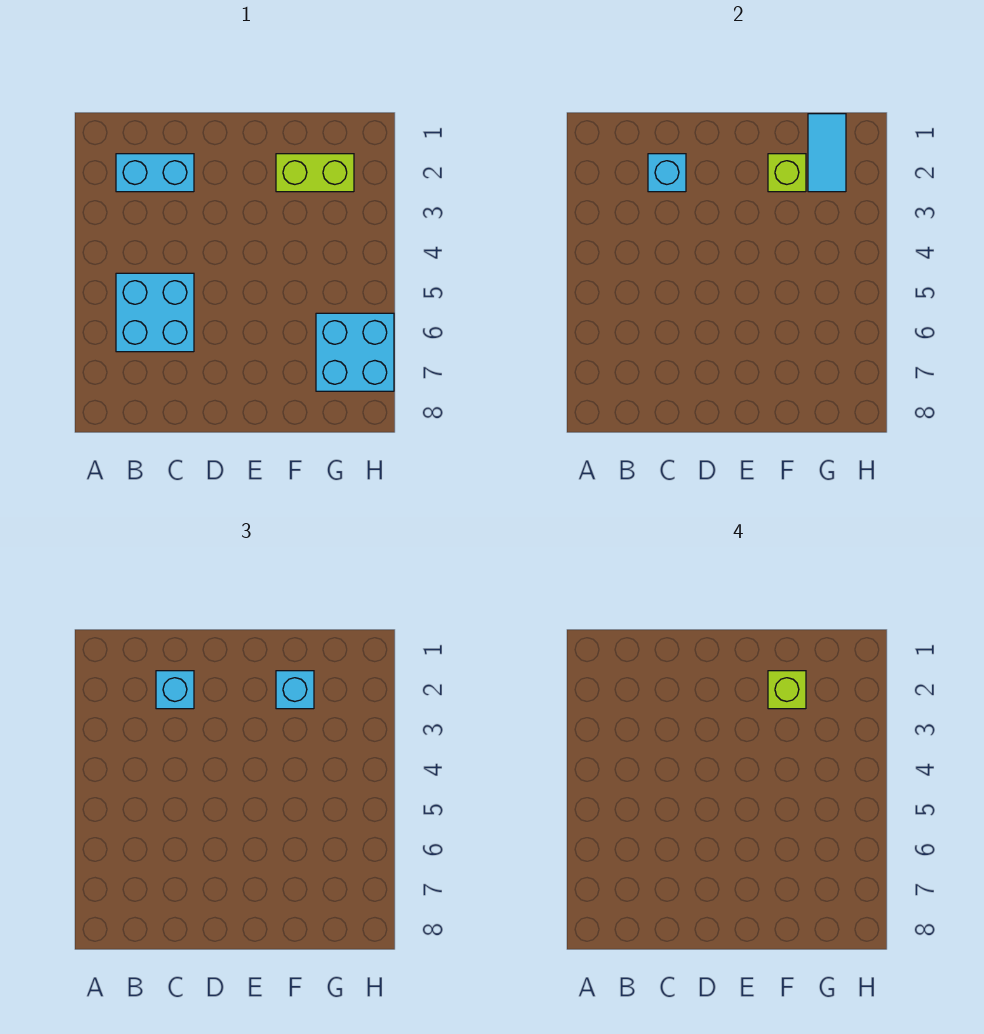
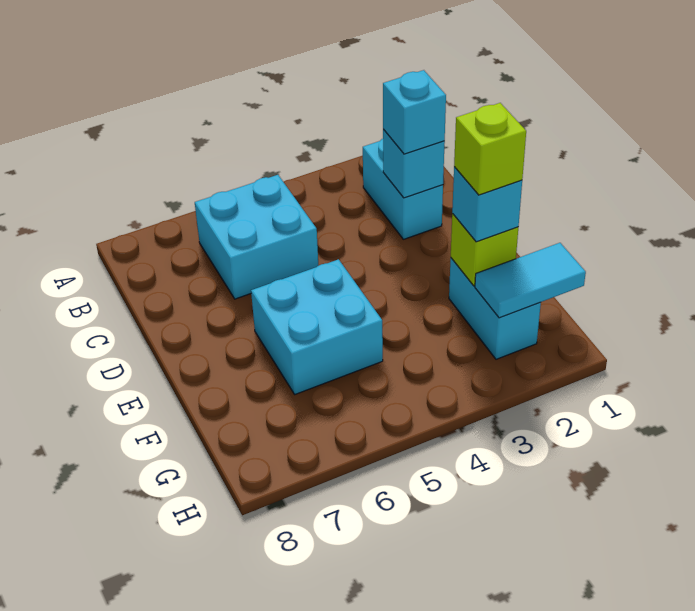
lime brick F2:G2 level 1 -> cyan brick F2:G2 level 1
cyan brick G6:H7 level 1 -> cyan brick E5:F6 level 1

